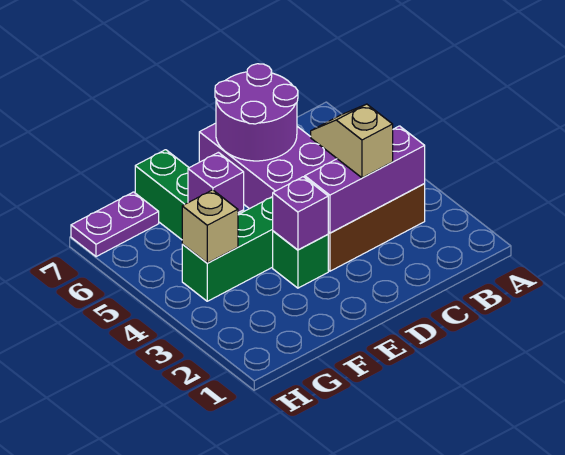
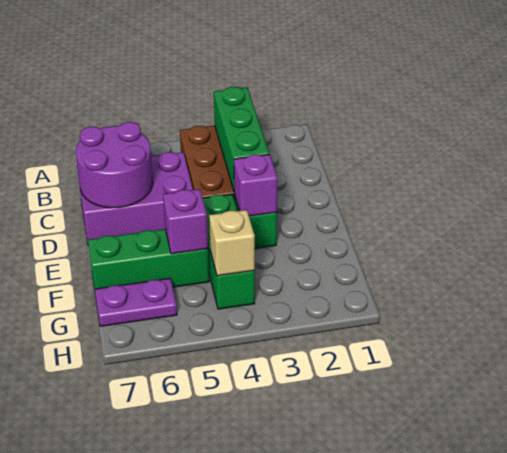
purple brick B3:D3 level 2 -> green brick B3:D3 level 2
tan slope C3:C4 level 3 top 3 -> none
purple plate G7:H7 level 1 -> purple plate G6:G7 level 1

